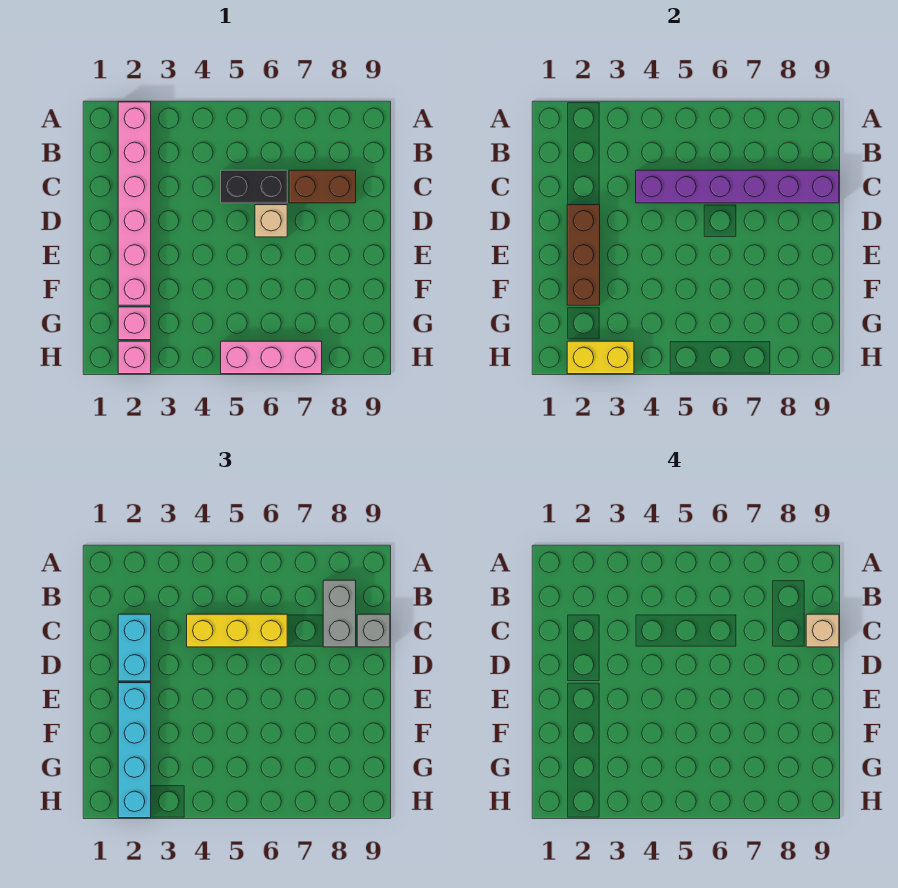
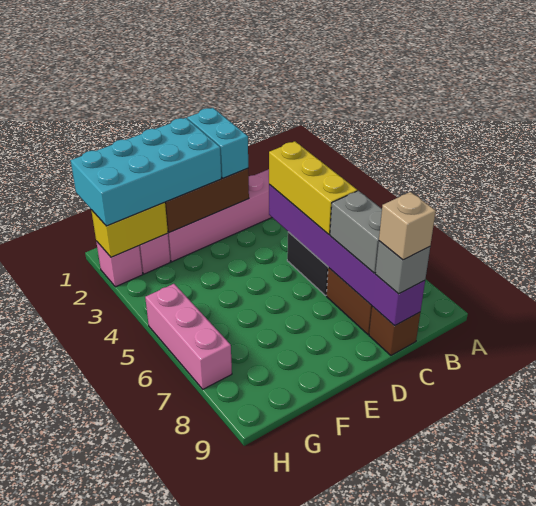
grey brick B8:C8 level 3 -> grey brick C7:C8 level 3
cyan brick C2:D2 level 3 -> cyan brick D1:D2 level 3
none -> brown brick C9 level 1
tan brick D6 level 1 -> none
cyan brick E2:H2 level 3 -> cyan brick E1:H2 level 3
yellow brick H2:H3 level 2 -> yellow brick G2:H2 level 2

